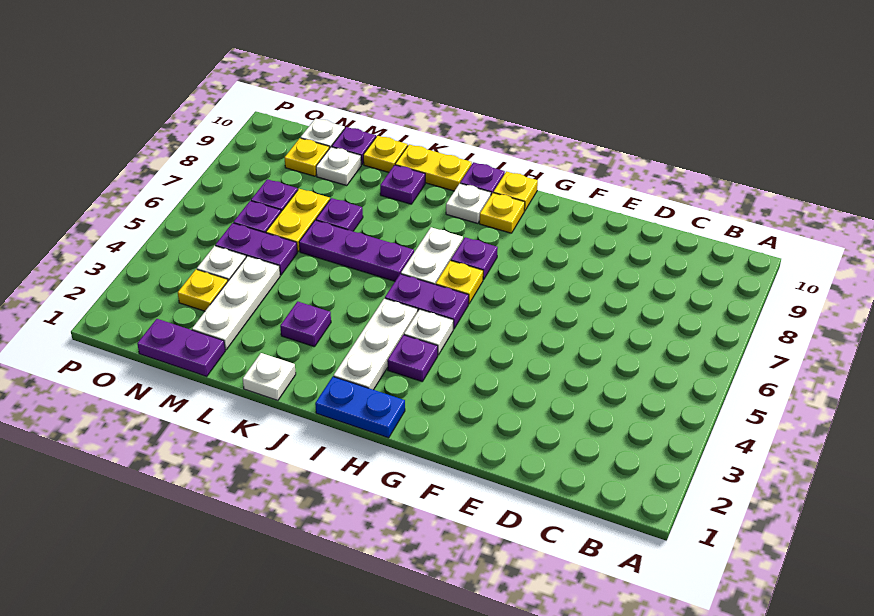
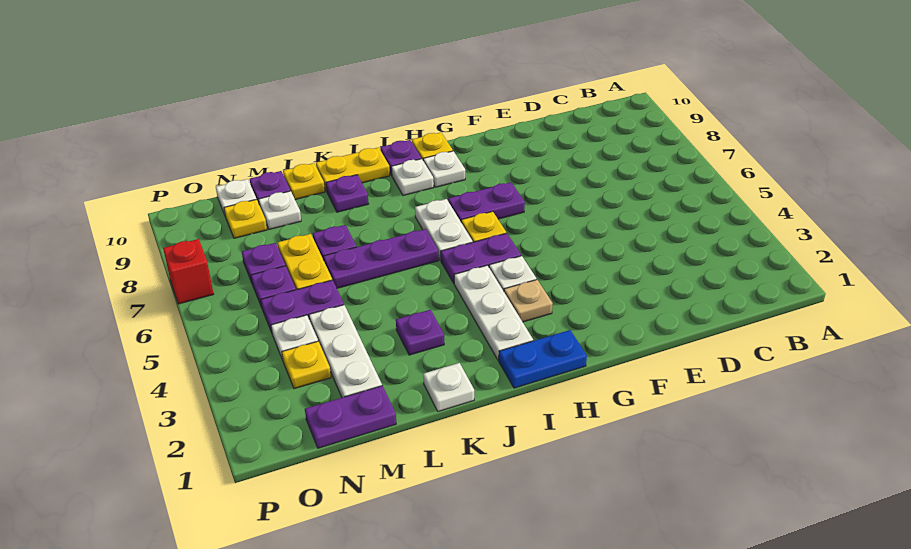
purple plate H3 level 1 -> tan plate H3 level 1
purple plate H7 level 1 -> purple plate G7:H7 level 1
yellow plate H9 level 1 -> white plate H9 level 1
none -> red brick P7 level 1

